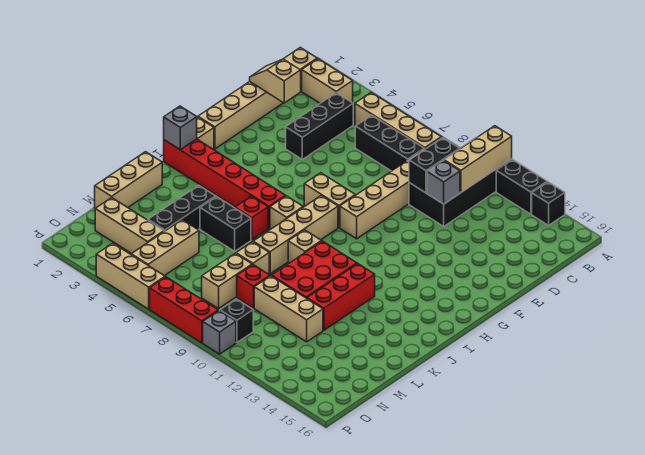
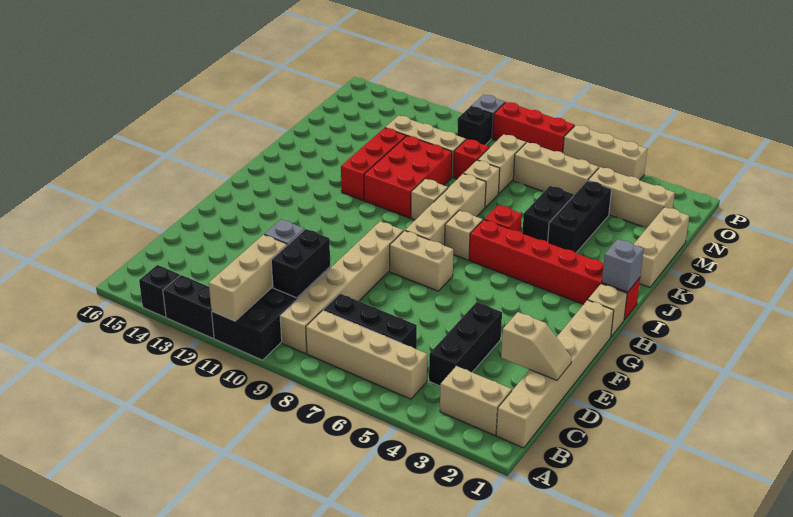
black brick K5:K6 level 1 -> black brick K5:L5 level 1
tan brick M5:O5 level 1 -> tan brick N5:N7 level 1

